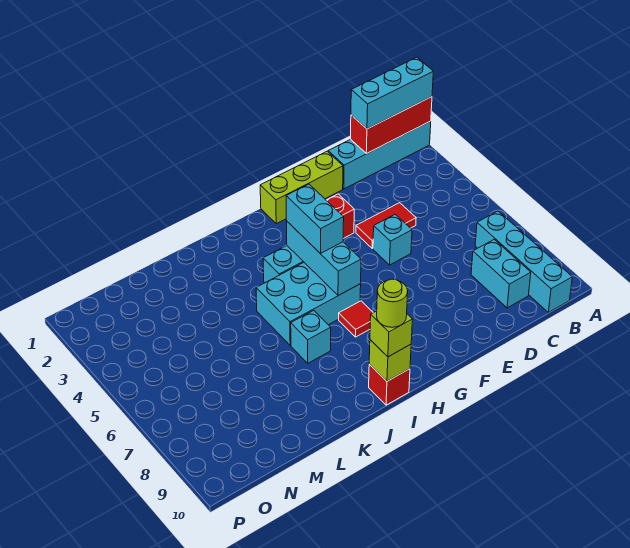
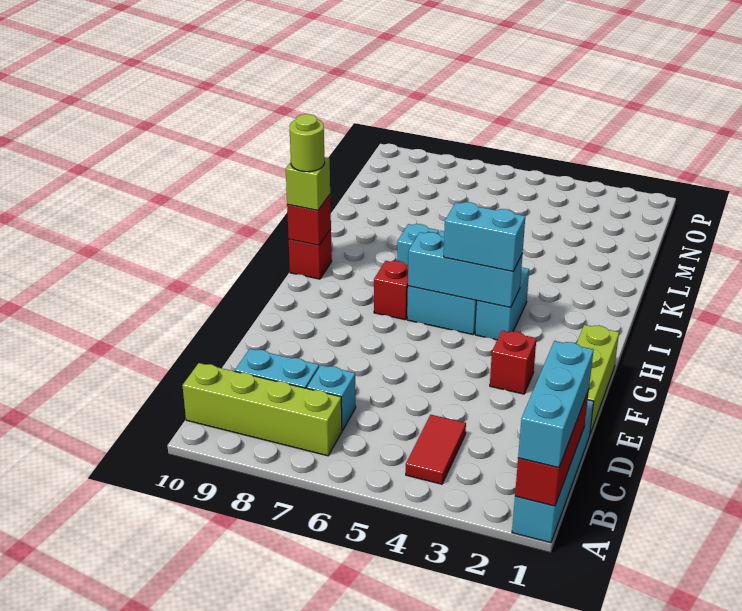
cyan brick B7:B10 level 1 -> lime brick B7:B10 level 1
red tile D4:E4 level 1 -> red tile B4:C4 level 1
cyan brick E5 level 1 -> cyan brick C7 level 1
red tile H7 level 1 -> red brick H7 level 1
lime brick I10 level 2 -> red brick I10 level 2

